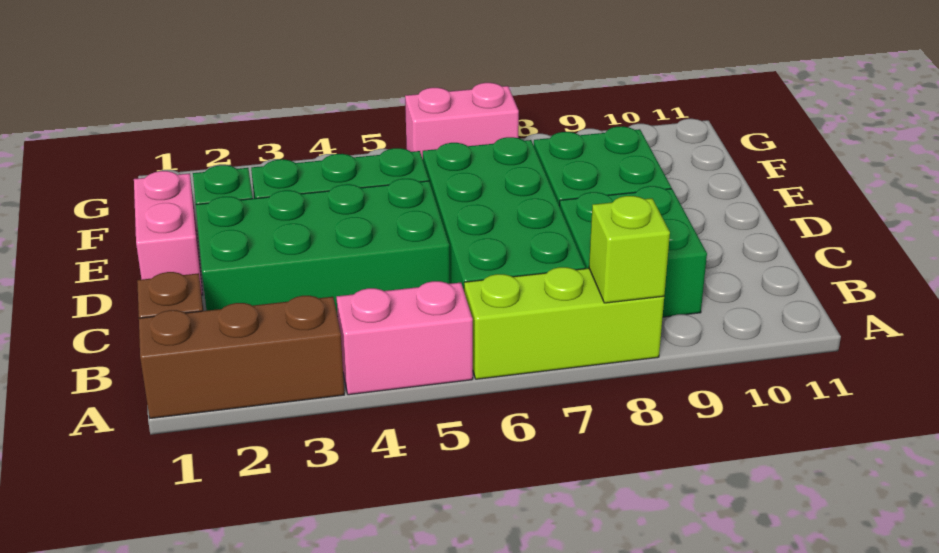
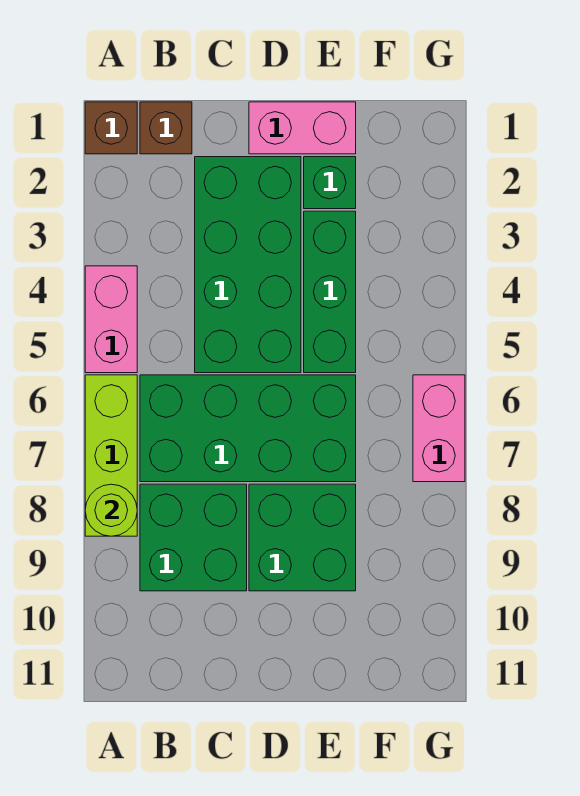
brown brick A1:A3 level 1 -> brown brick A1 level 1
lime brick A8 level 2 -> lime round brick A8 level 2

